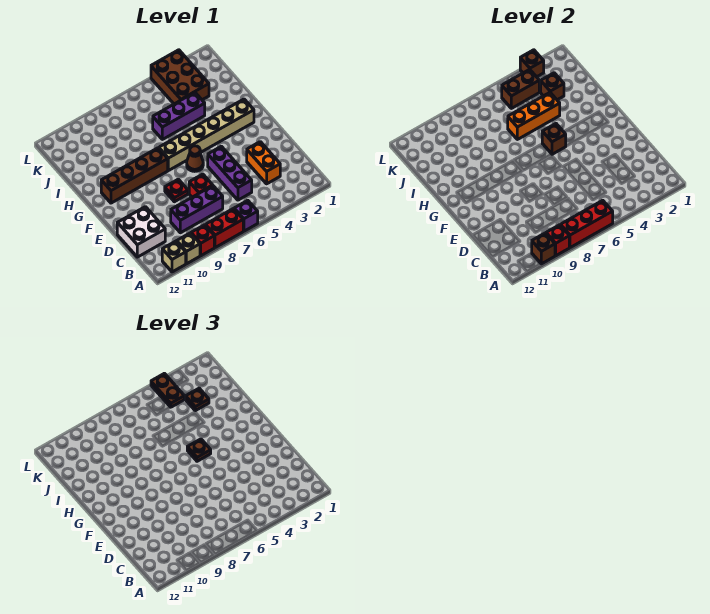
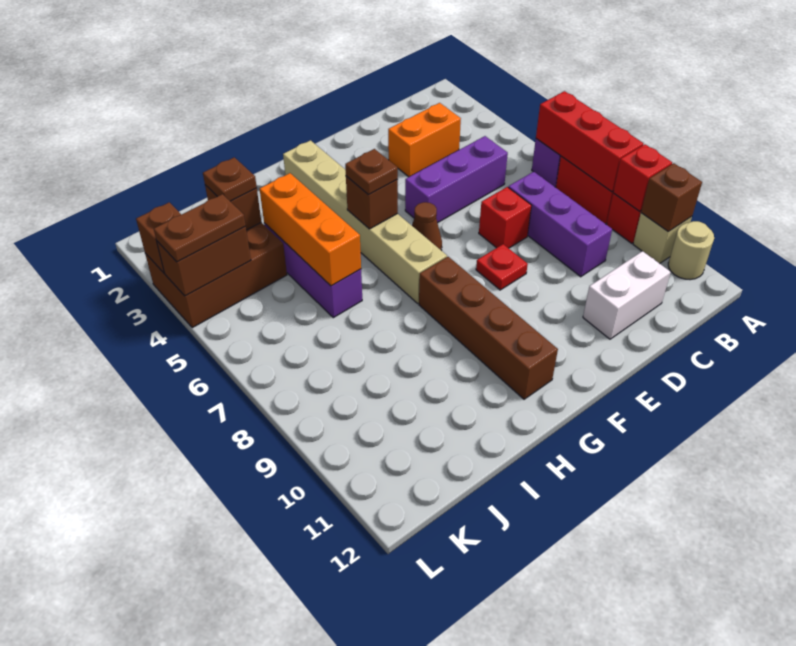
tan brick A11 level 1 -> tan round brick A11 level 1
white brick C11:D12 level 1 -> white brick C11:D11 level 1
brown brick K4:K5 level 2 -> brown brick K4:L4 level 2

